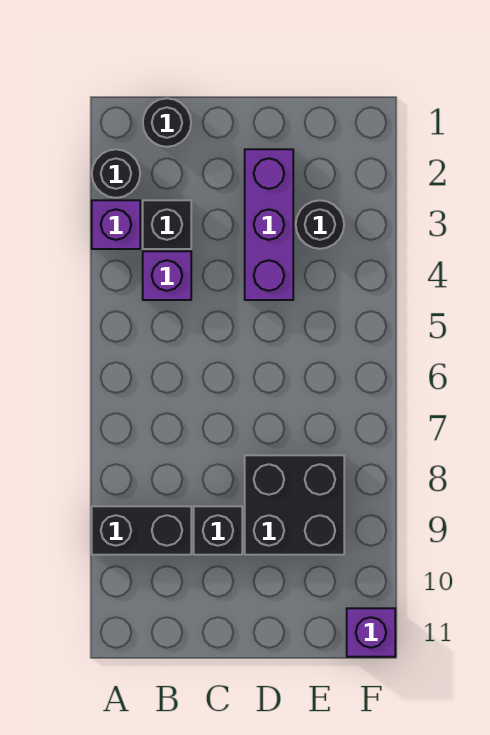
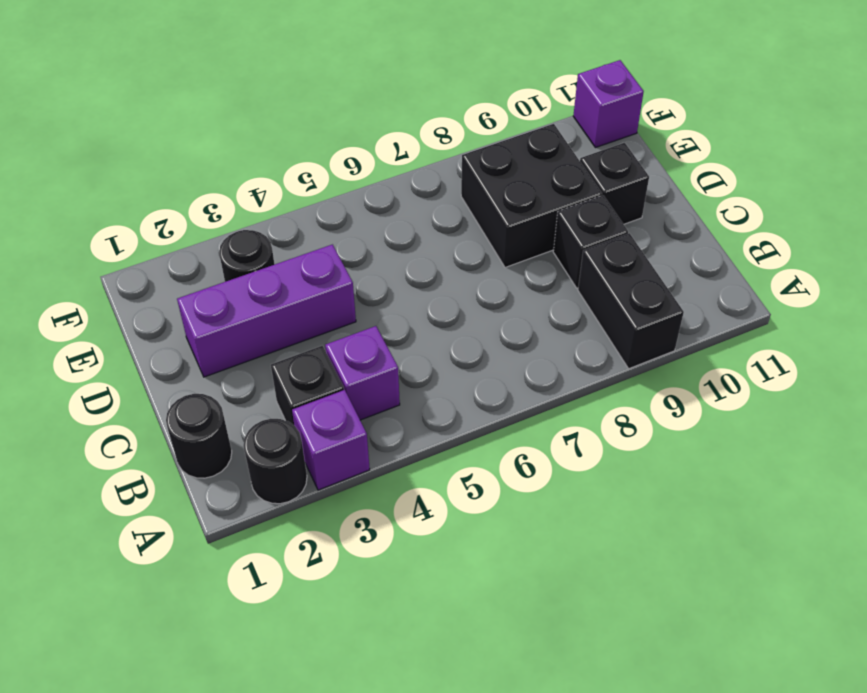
none -> black brick D10 level 1

